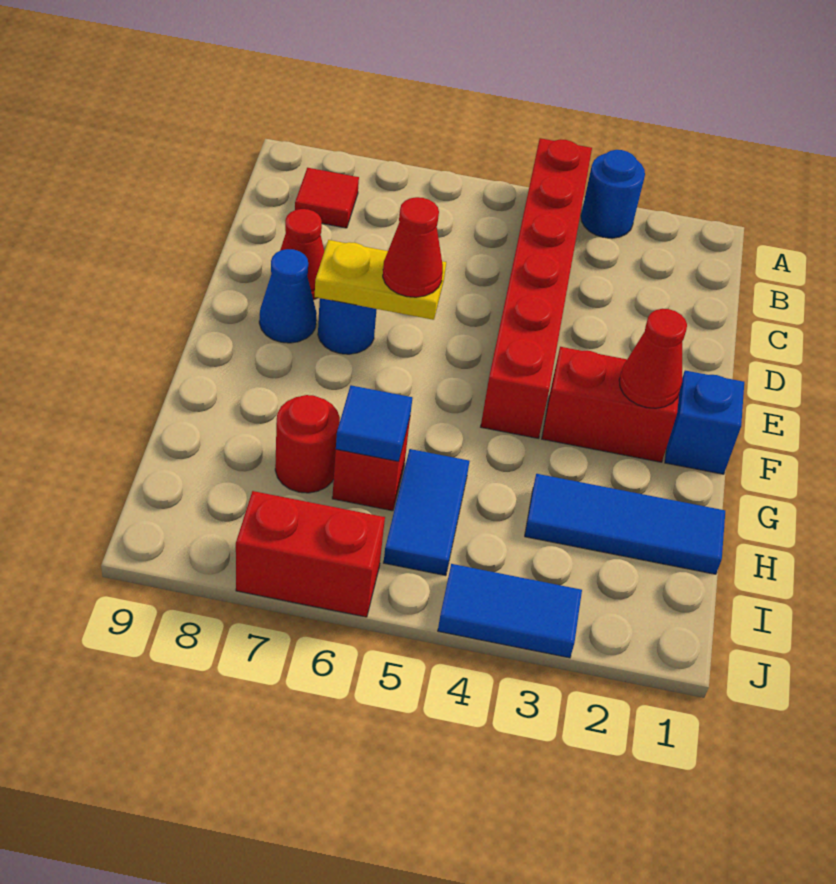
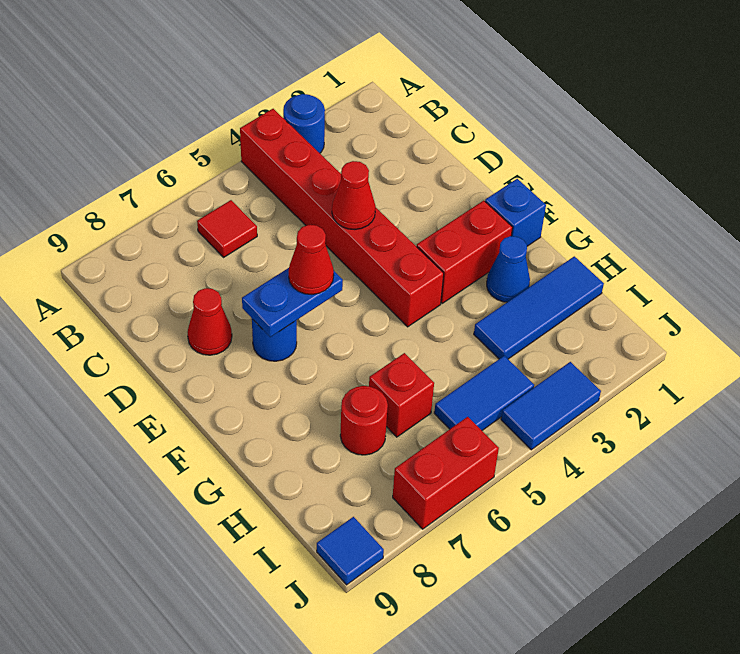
red tile B8 level 1 -> red tile B6 level 1
yellow plate E6:E7 level 2 -> blue plate E6:E7 level 2
blue cone E8 level 1 -> blue cone G2 level 1
red cone F2 level 2 -> red cone D4 level 2
blue tile H5:I5 level 1 -> blue tile I4:I5 level 1
blue tile H6 level 2 -> blue tile J9 level 1

